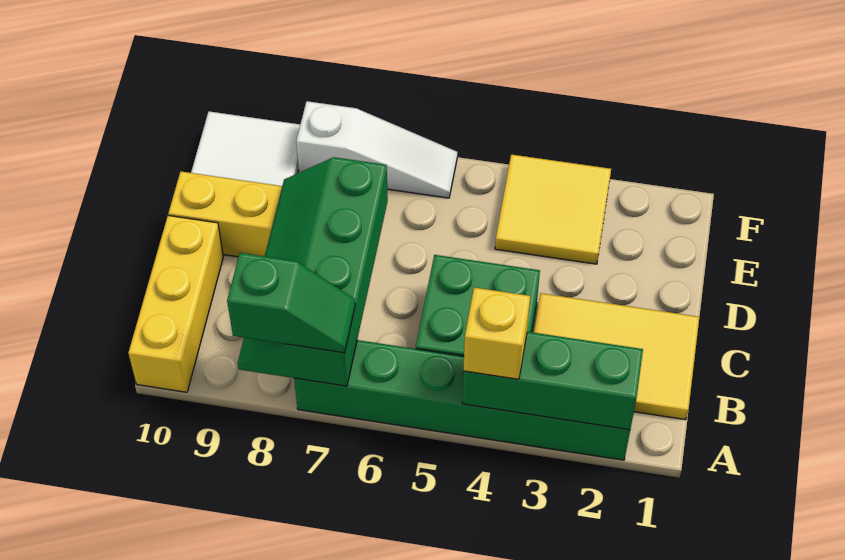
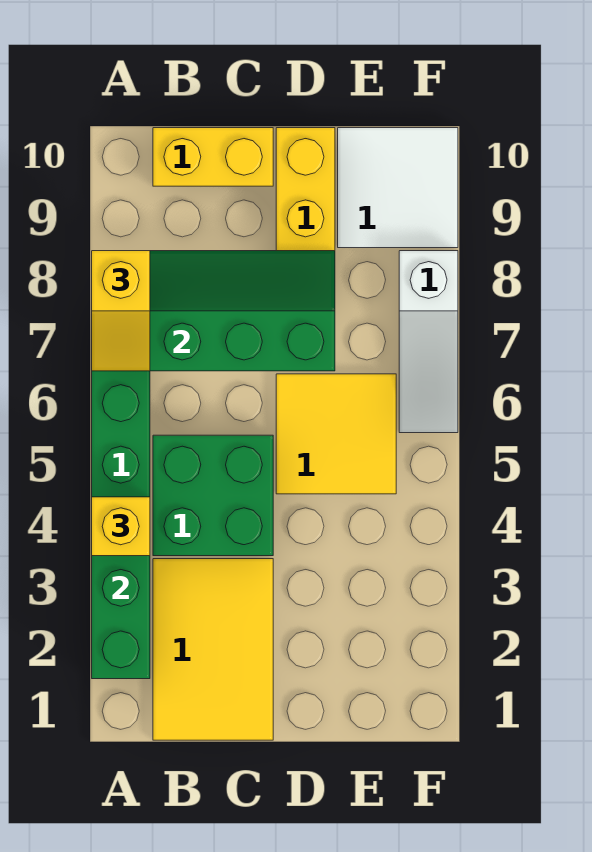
green slope A7:A8 level 3 top 8 -> yellow slope A7:A8 level 3 top 8
yellow brick A10:C10 level 1 -> yellow brick B10:C10 level 1
yellow tile E3:F4 level 1 -> yellow tile D5:E6 level 1

